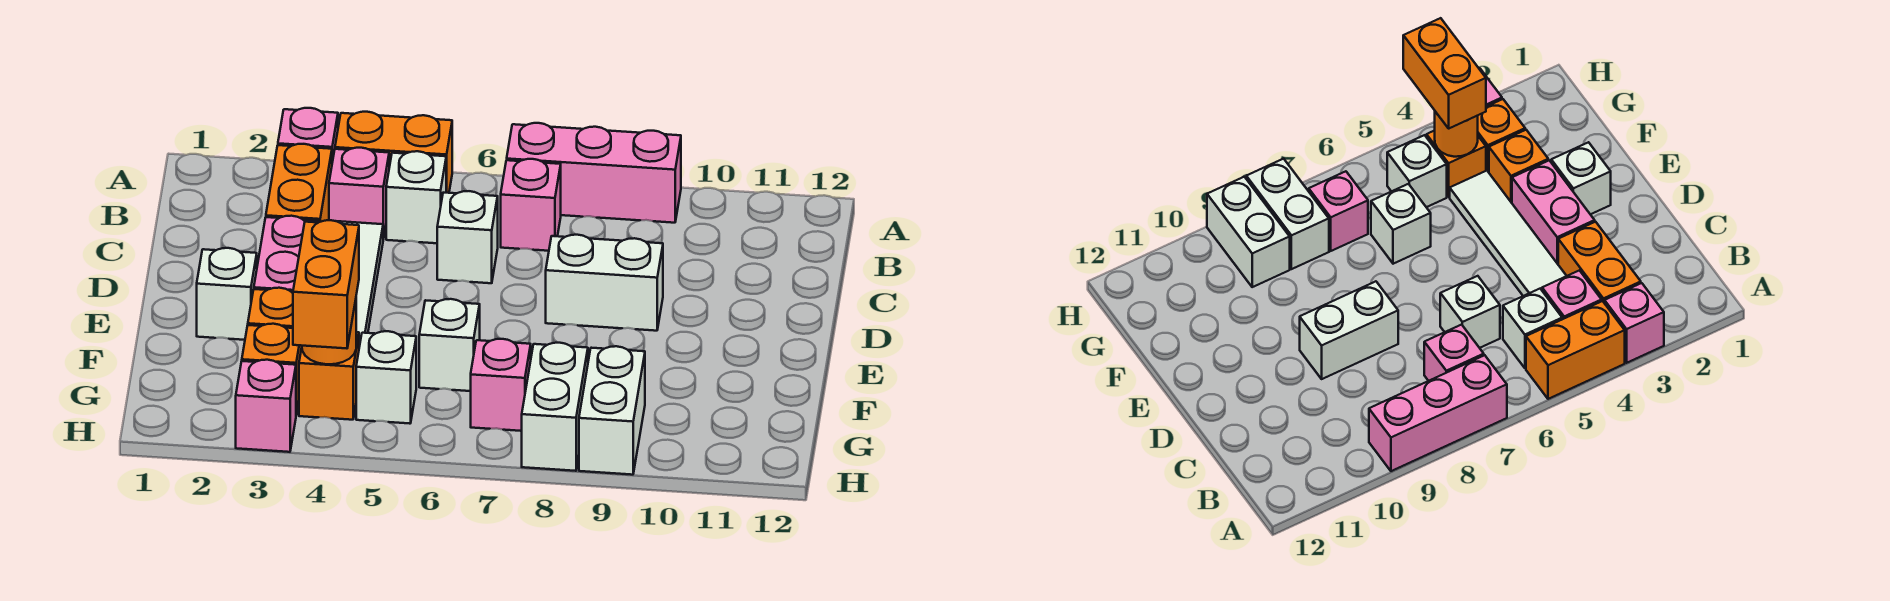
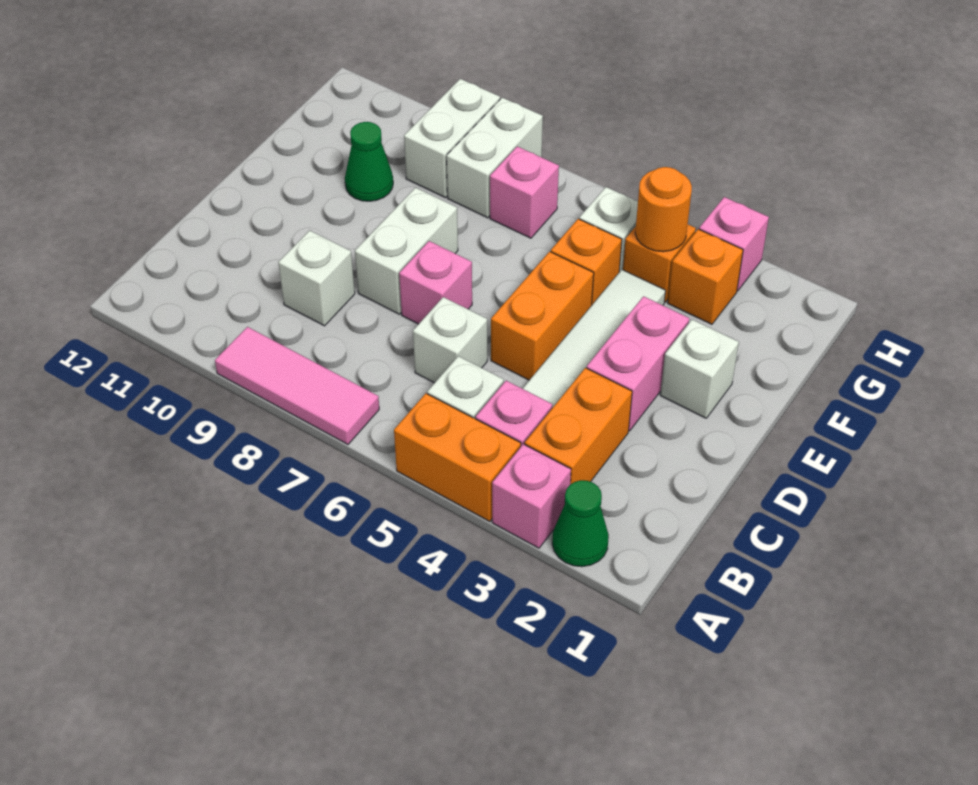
none -> green cone A2 level 1
pink brick A7:A9 level 1 -> pink tile A7:A9 level 1
pink brick B7 level 1 -> pink brick D7 level 1
white brick D8:D9 level 1 -> white brick D8:E8 level 1
orange brick F3 level 1 -> orange brick F5 level 1
white brick F6 level 1 -> white brick C9 level 1
none -> green cone F10 level 1
orange brick G4:H4 level 3 -> orange brick D5:E5 level 1

